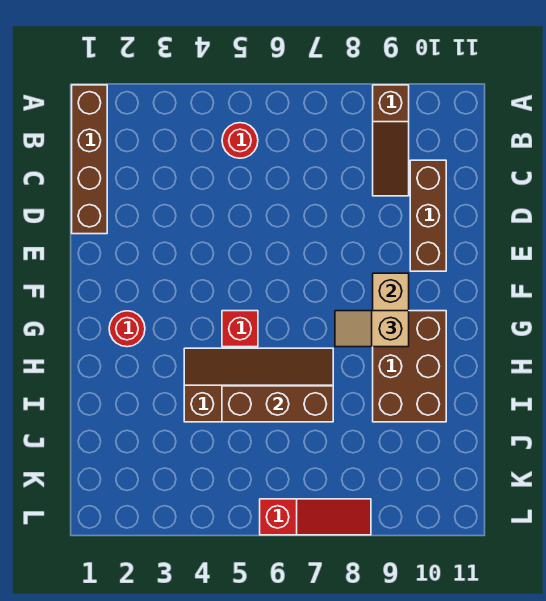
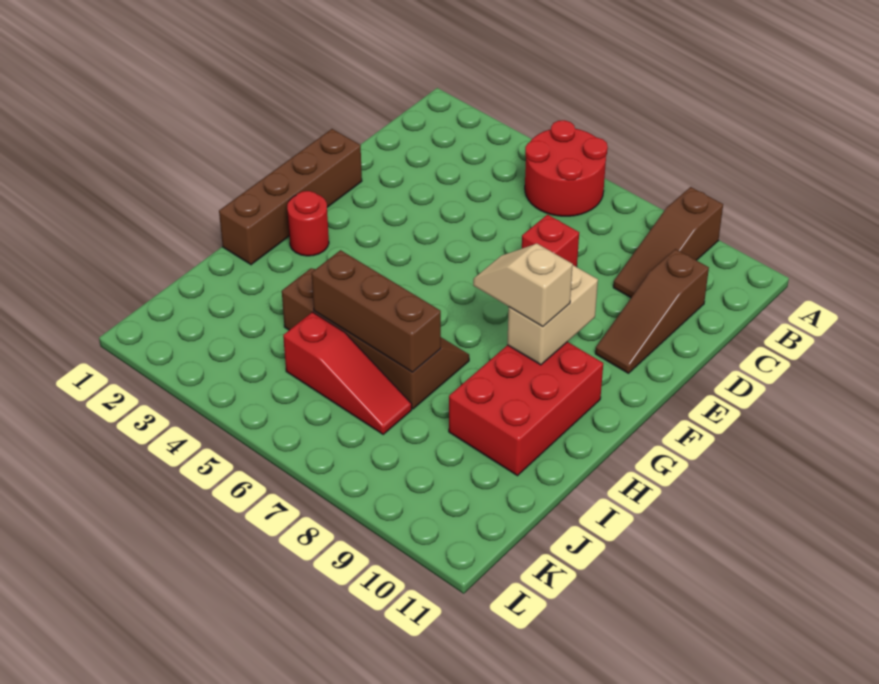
brown brick A1:D1 level 1 -> brown brick E1:H1 level 1
red round brick B5 level 1 -> red round brick A5:B6 level 1
brown brick C10:E10 level 1 -> brown slope C10:E10 level 1 top C
red brick G5 level 1 -> red brick D7 level 1
brown brick G9:I10 level 1 -> red brick G9:I10 level 1
red slope L6:L8 level 1 top 6 -> red slope J5:J7 level 1 top 5

